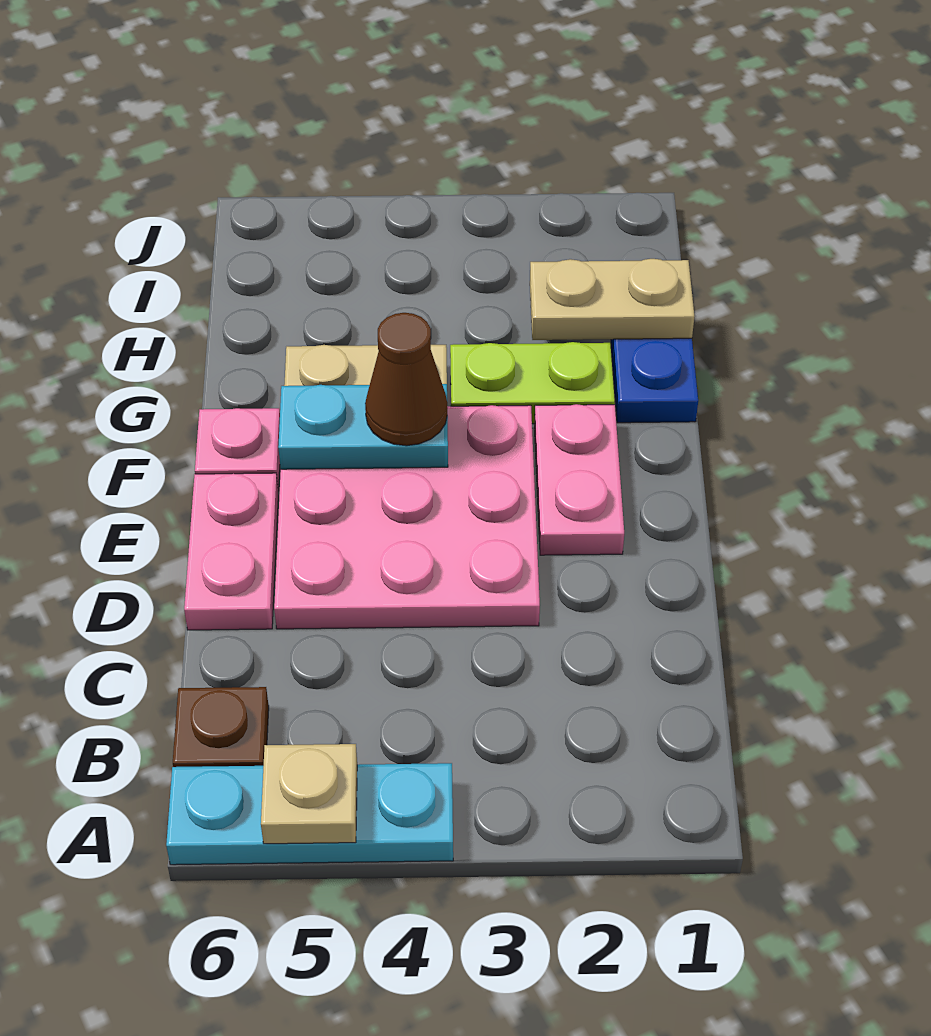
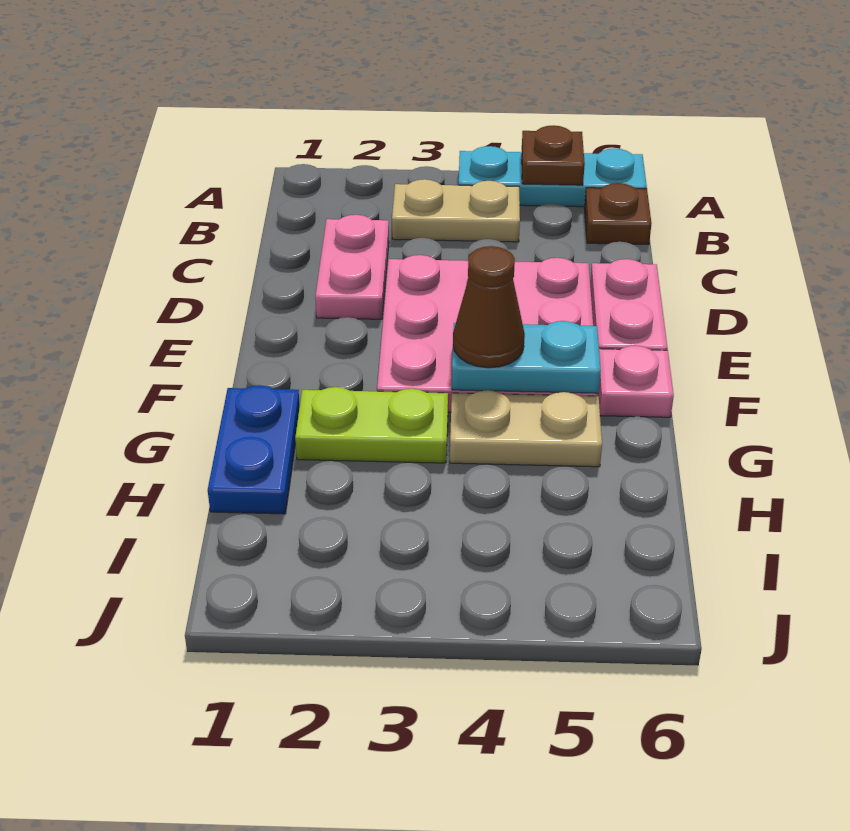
tan plate A5 level 2 -> brown plate A5 level 2
pink plate E2:F2 level 1 -> pink plate C2:D2 level 1
tan plate H1:H2 level 2 -> tan plate B3:B4 level 1

